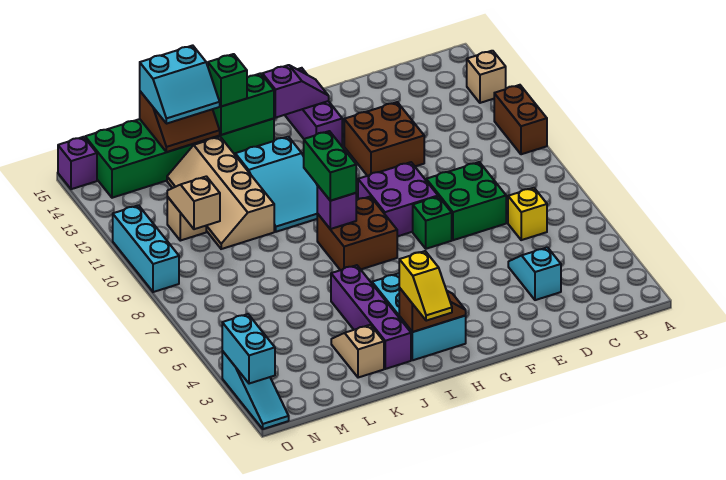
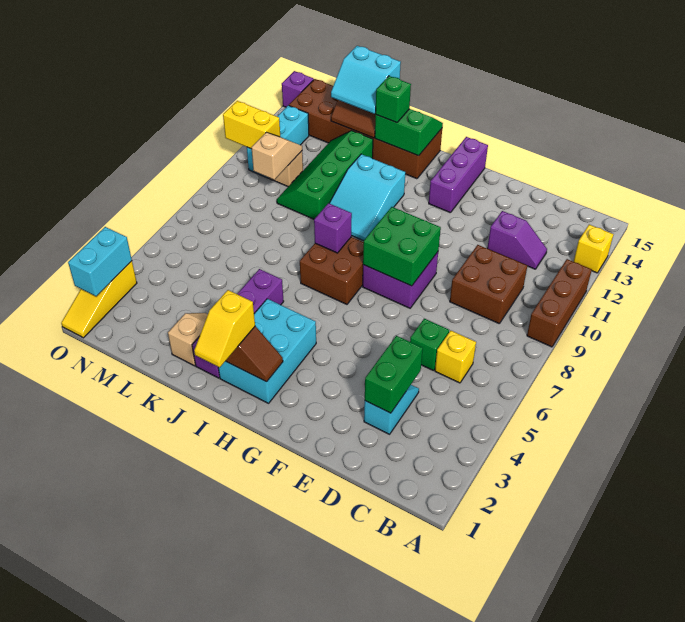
brown brick A10:A11 level 1 -> brown brick A9:A11 level 1
tan brick A13 level 1 -> yellow brick A13 level 1
green brick D7:E8 level 1 -> green brick F8:G9 level 2
brown brick E11:F12 level 1 -> brown brick C9:D10 level 1
green brick F7 level 1 -> green brick D6 level 1
purple slope G14:H14 level 2 top H -> purple slope C12:D12 level 1 top D
green brick I8:I9 level 3 -> green brick D3:D4 level 2
green brick I14:N15 level 1 -> brown brick I14:N15 level 1
tan slope K10:L13 level 1 top K -> green slope K10:L13 level 1 top K
none -> yellow brick N11:O11 level 2
cyan slope O1:O3 level 1 top 3 -> yellow slope O1:O3 level 1 top 3
cyan brick O9:O11 level 1 -> cyan brick N11:N13 level 1

